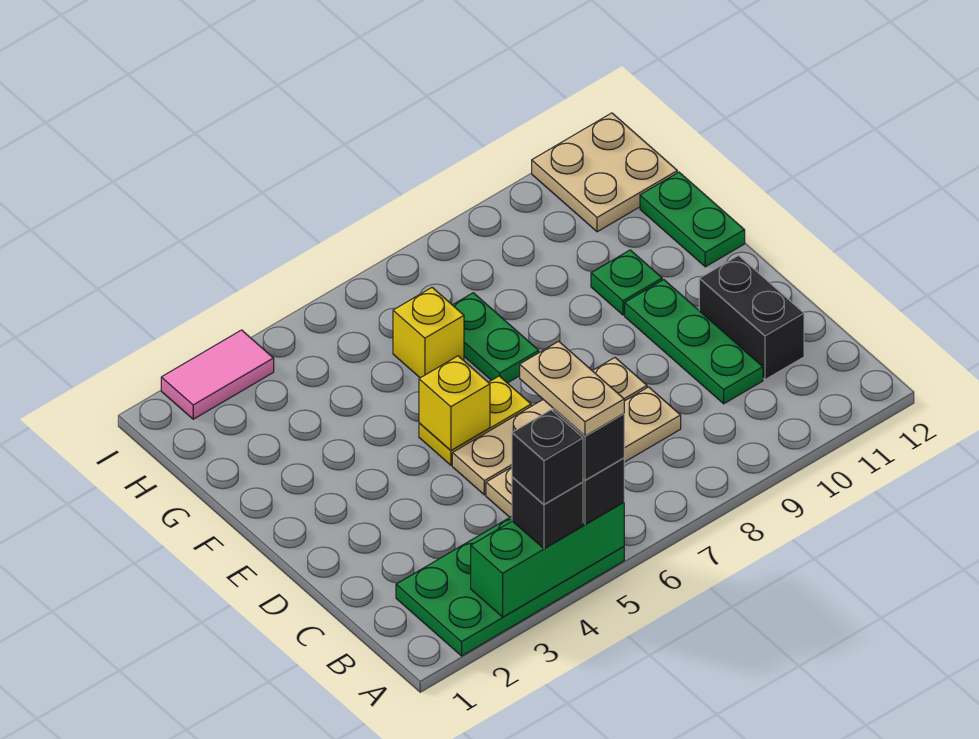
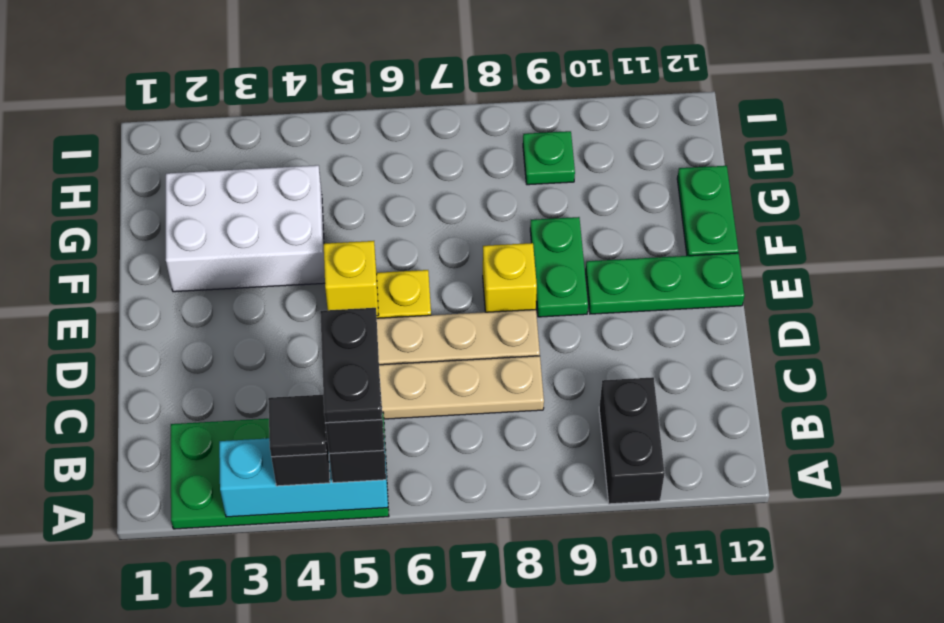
green brick A3:A5 level 2 -> cyan brick A3:A5 level 2
black brick A4 level 4 -> black tile A4 level 4
tan plate A5:B5 level 5 -> black plate A5:B5 level 5
green plate C10:E10 level 1 -> green plate E10:E12 level 1
black brick C11:D11 level 1 -> black brick A10:B10 level 1
none -> white brick F2:G4 level 1
green plate F7:G7 level 1 -> green plate E9:F9 level 1
green plate F10 level 1 -> green plate H9 level 1
yellow brick G6 level 1 -> yellow brick E8 level 1
tan plate H11:I12 level 1 -> none
pink tile I2:I3 level 1 -> none

